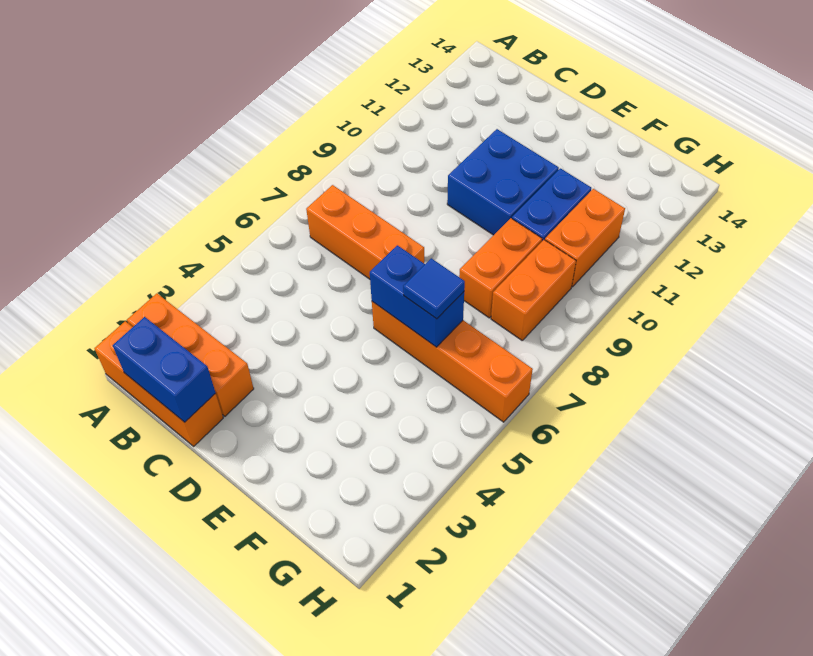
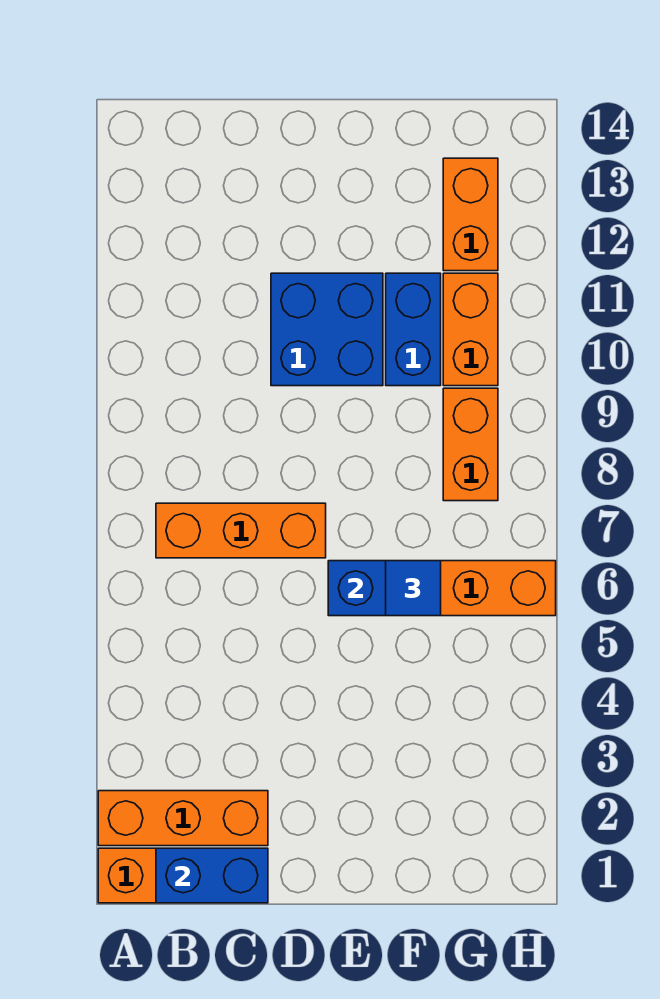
orange brick F8:F9 level 1 -> orange brick G12:G13 level 1

